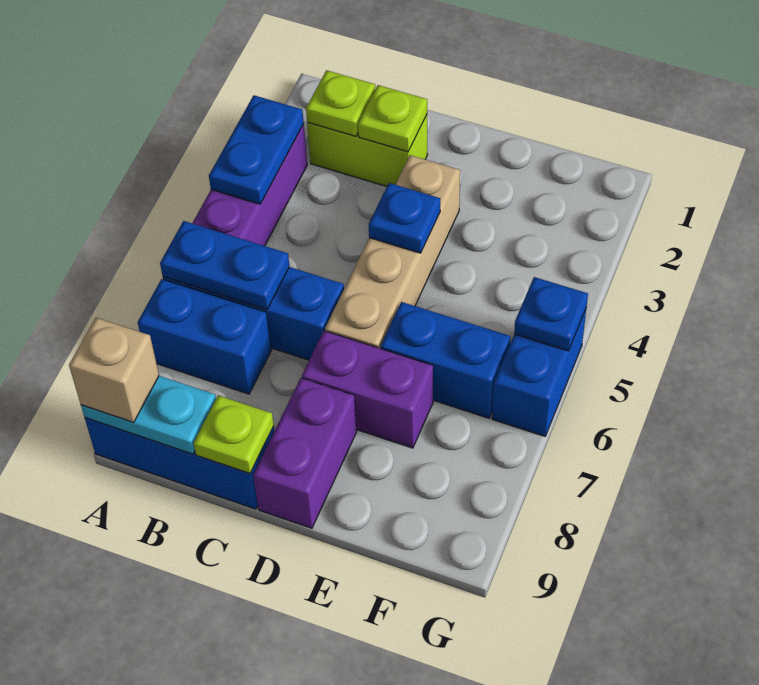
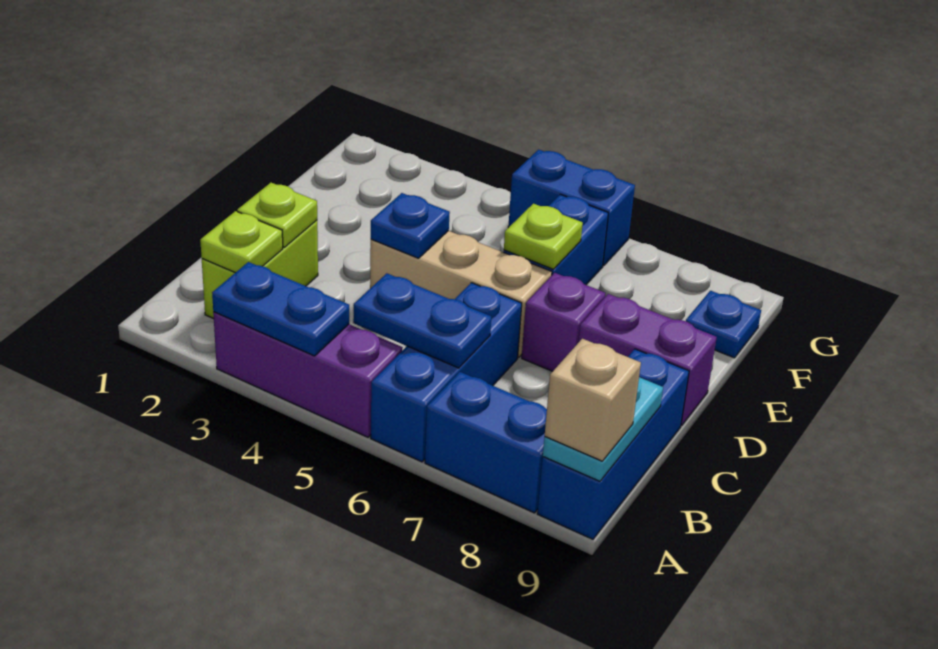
blue plate A6:B6 level 2 -> blue plate B5:B6 level 2
blue brick A7:B7 level 1 -> blue brick A7:A8 level 1
lime plate C9 level 2 -> lime plate E6 level 2
tan brick D3:D6 level 1 -> tan brick D4:D6 level 1
purple brick D7:E7 level 1 -> purple brick D7 level 1
blue plate G5 level 2 -> blue plate F9 level 1

